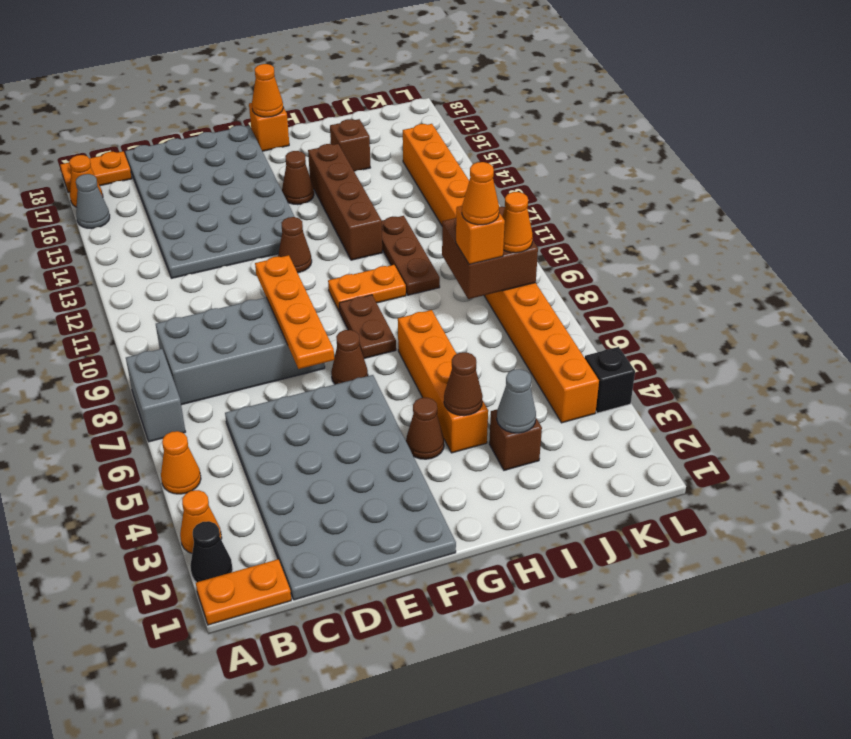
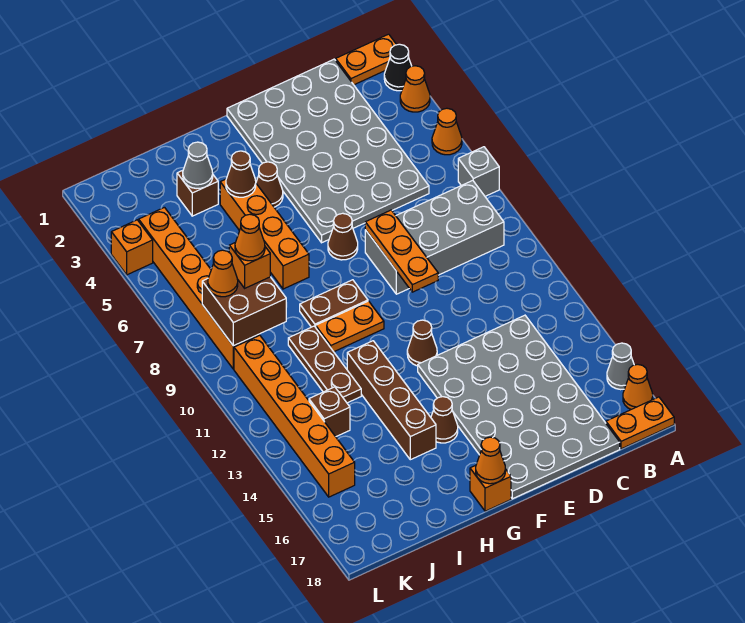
grey brick A7:A8 level 1 -> grey brick A7 level 1
orange plate E7:E10 level 2 -> orange plate E8:E10 level 2
brown plate G8:G9 level 1 -> brown plate G9:H9 level 1
brown brick I16 level 1 -> brown brick J13 level 1
black brick L4 level 1 -> orange brick L4 level 1

